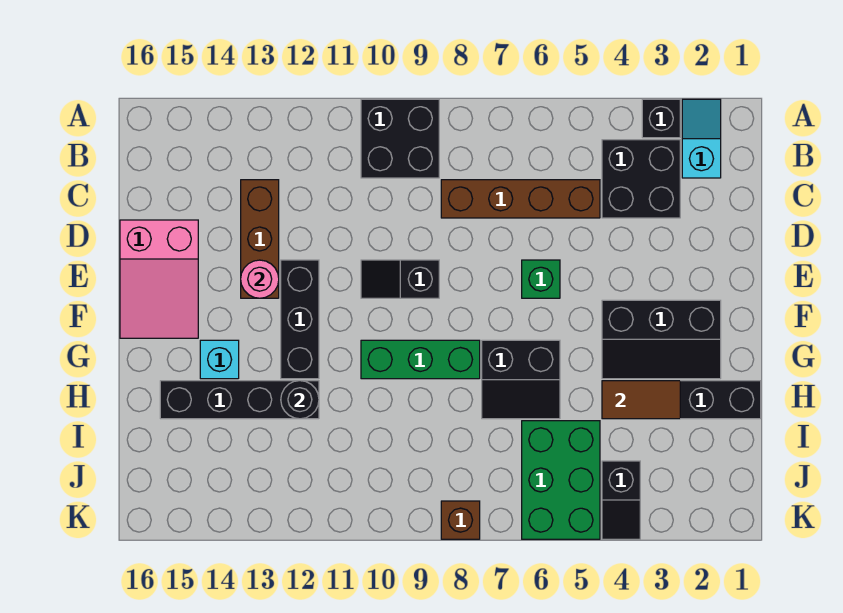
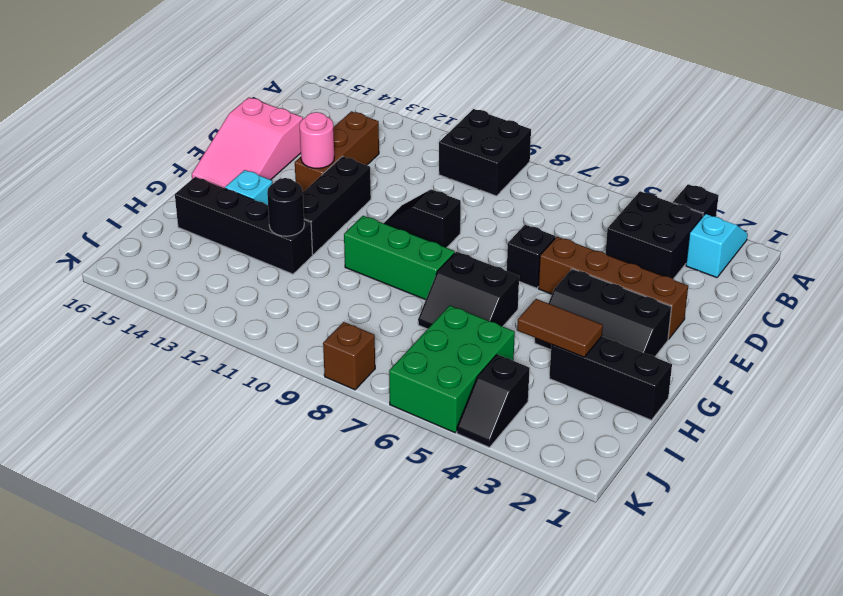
brown brick C5:C8 level 1 -> brown brick E2:E5 level 1
green brick E6 level 1 -> black brick E6 level 1

